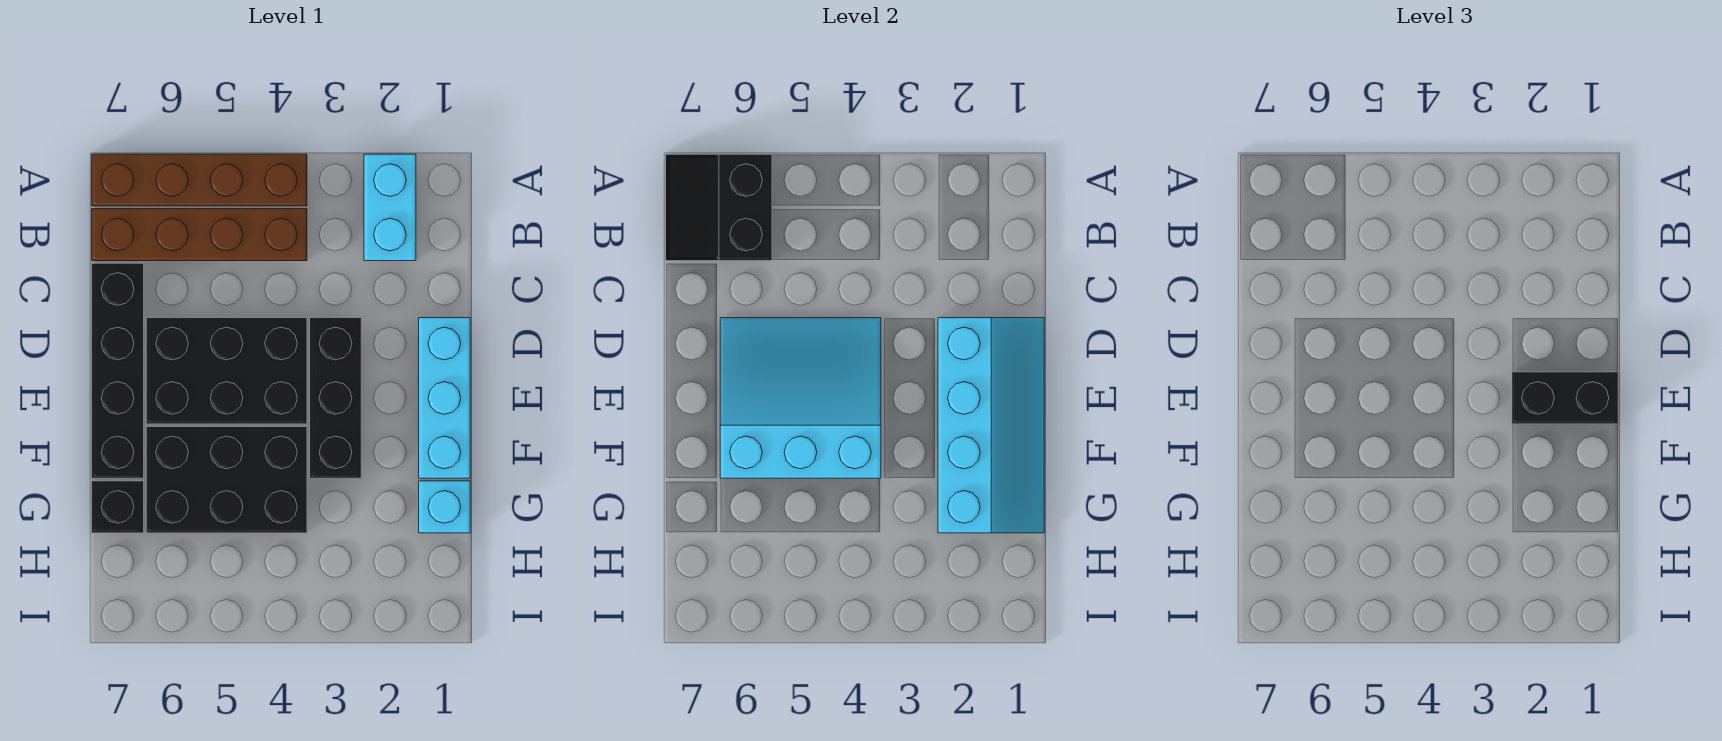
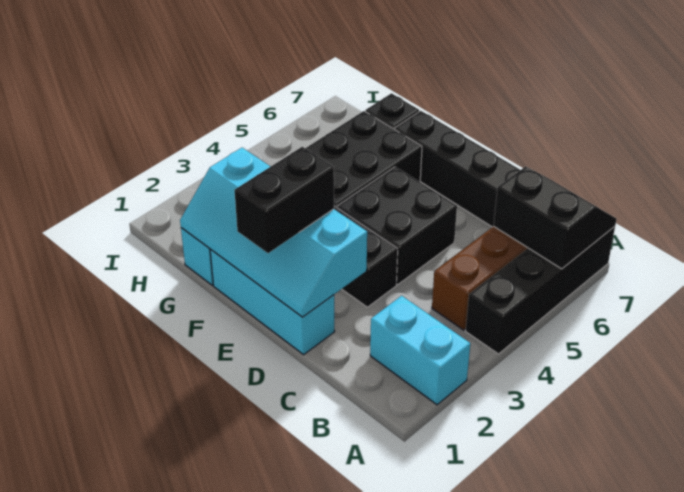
brown brick A4:A7 level 1 -> black brick A4:A7 level 1
black brick D4:E6 level 1 -> black brick D4:E5 level 1
cyan slope D4:F6 level 2 top F -> none

